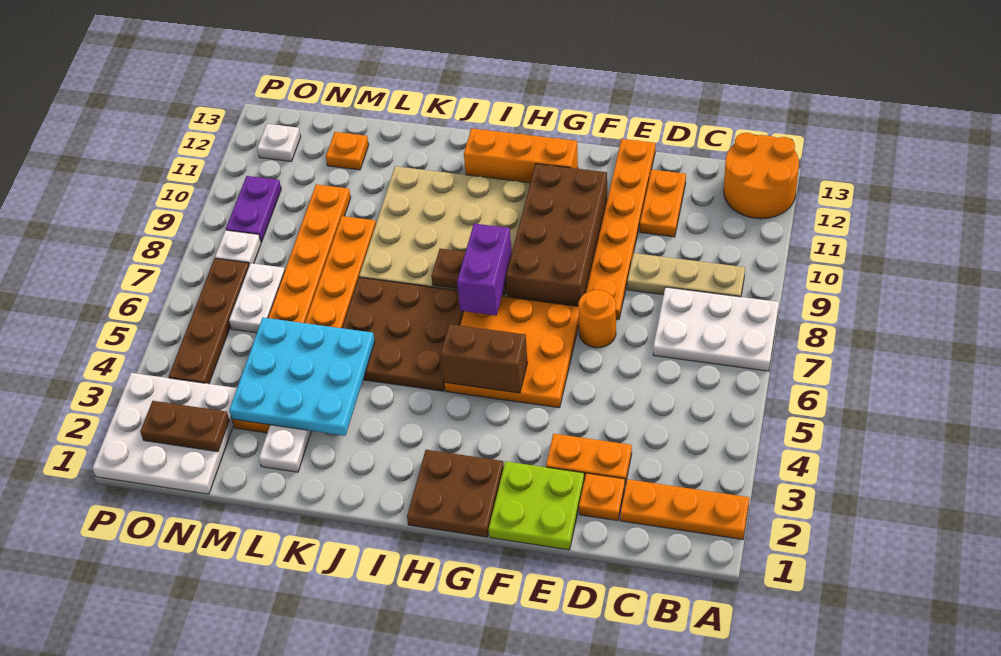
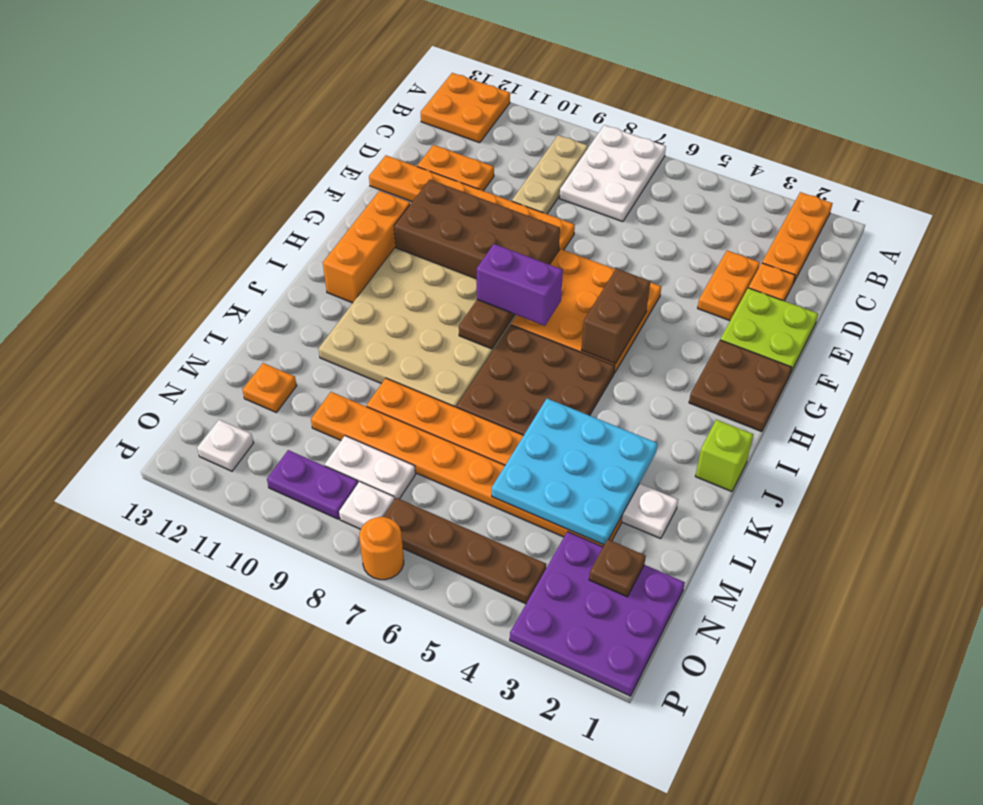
orange round brick A12:B13 level 1 -> orange plate A12:B13 level 1
orange round brick E7 level 1 -> orange round brick P7 level 1
none -> lime brick J1 level 1
white plate N1:P3 level 1 -> purple plate N1:P3 level 1
brown plate N2:O2 level 2 -> brown plate N2 level 2
white plate N6:N7 level 1 -> white plate N8:N9 level 1

